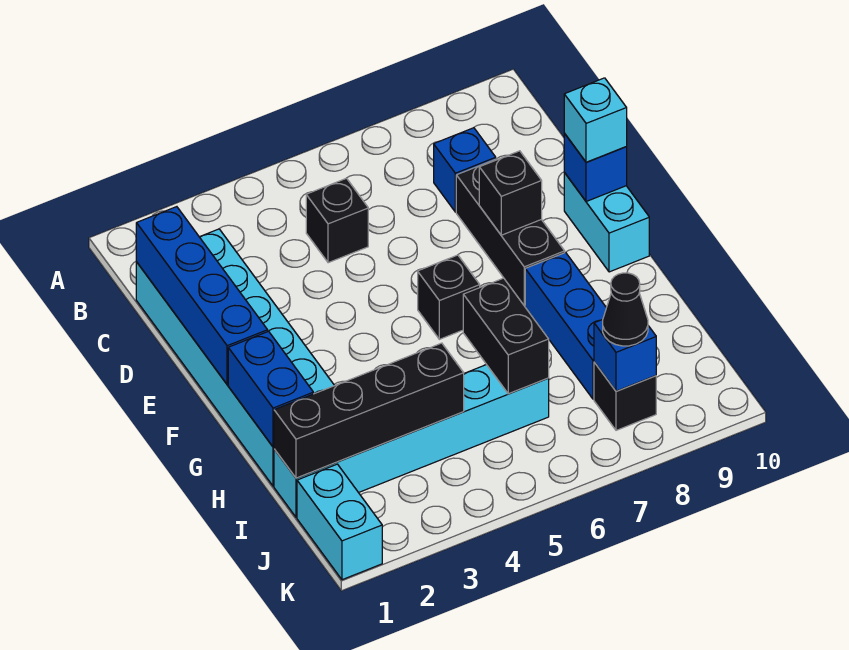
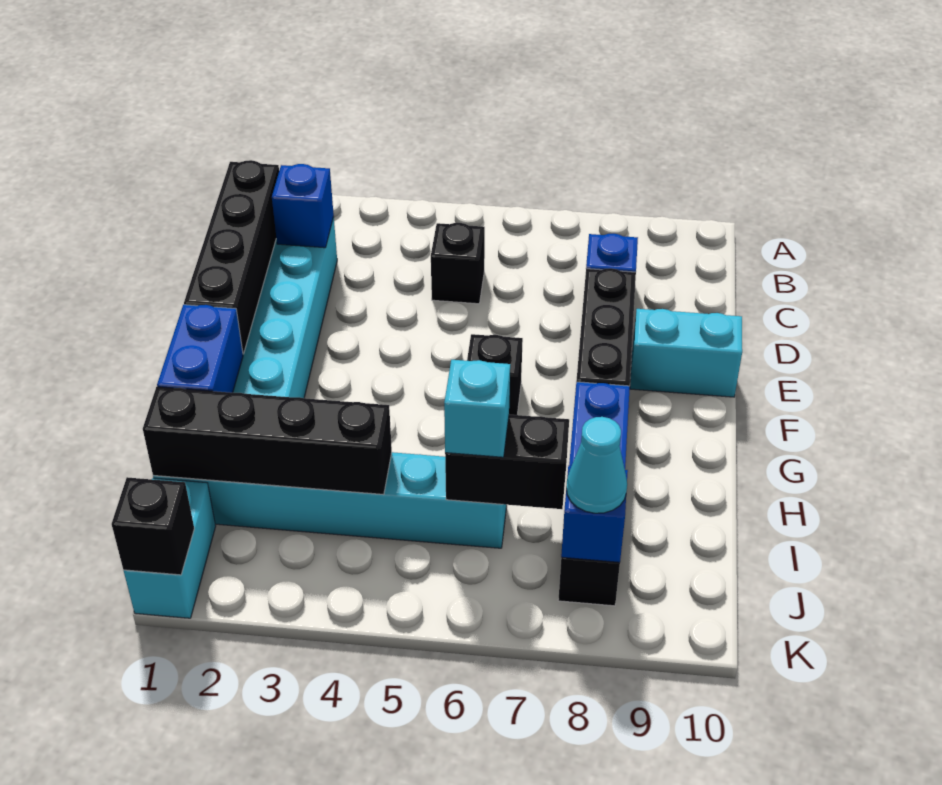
blue brick C1:F1 level 2 -> black brick C1:F1 level 2
black brick E8 level 2 -> black brick K1 level 2
cyan brick E10:F10 level 1 -> cyan brick E9:E10 level 1
blue brick E10 level 2 -> blue brick C2 level 2
cyan brick E10 level 3 -> cyan brick I6 level 3
black brick H6:I6 level 2 -> black brick I6:I7 level 2
black cone J8 level 3 -> cyan cone J8 level 3

